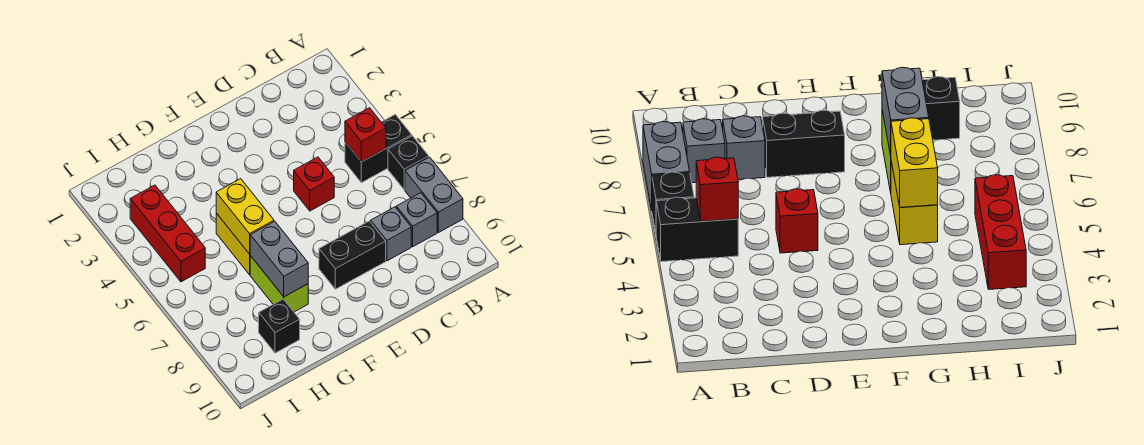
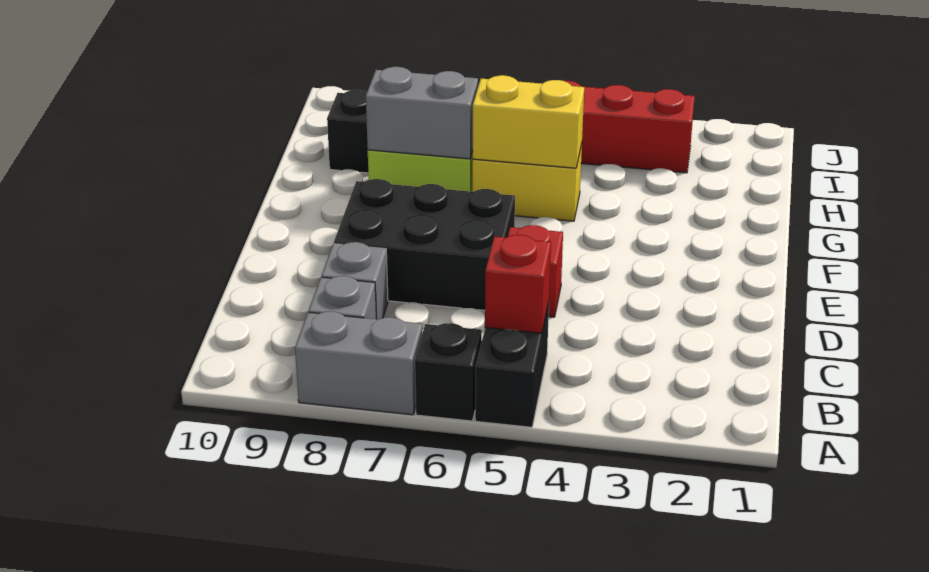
black brick D8:E8 level 1 -> black brick D6:E8 level 1

